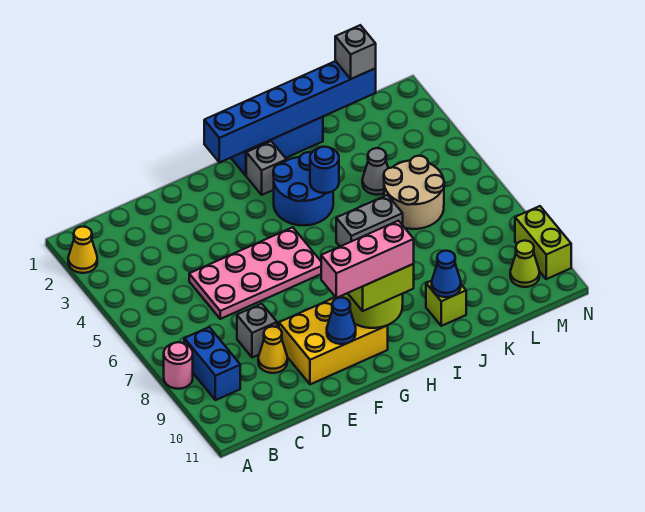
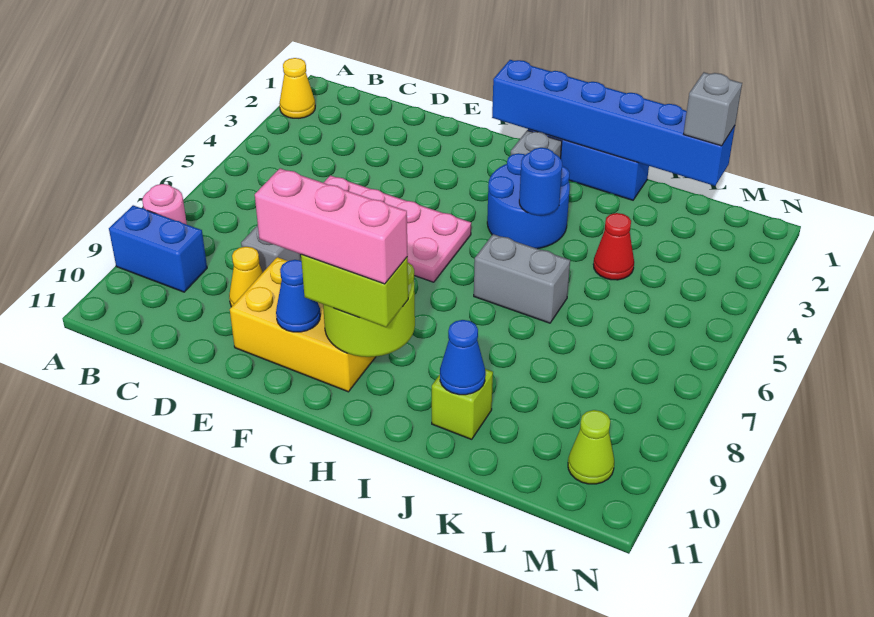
blue brick B8:B9 level 1 -> blue brick A9:B9 level 1
grey cone K4 level 1 -> red cone K4 level 1
tan round brick K5:L6 level 1 -> none
lime brick N9:N10 level 1 -> none

